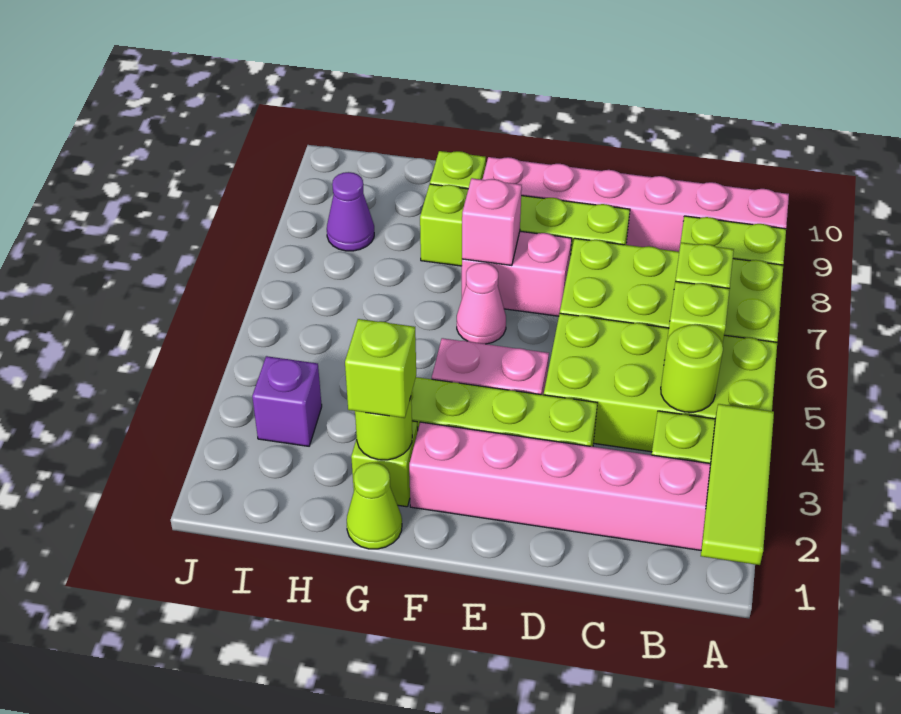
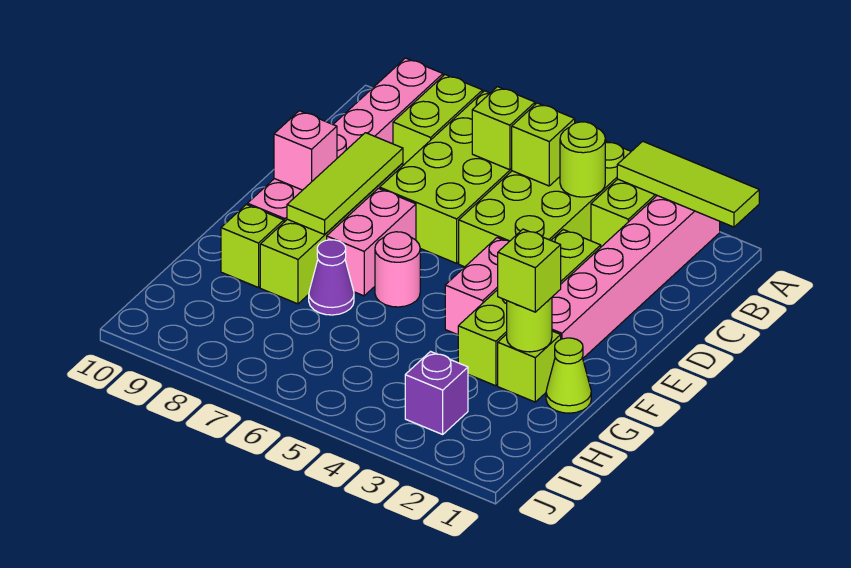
none -> lime tile D8:F8 level 2
pink cone F6 level 1 -> pink round brick F6 level 1
pink brick F7 level 2 -> pink brick E9 level 2
purple cone I8 level 1 -> purple cone G7 level 1

